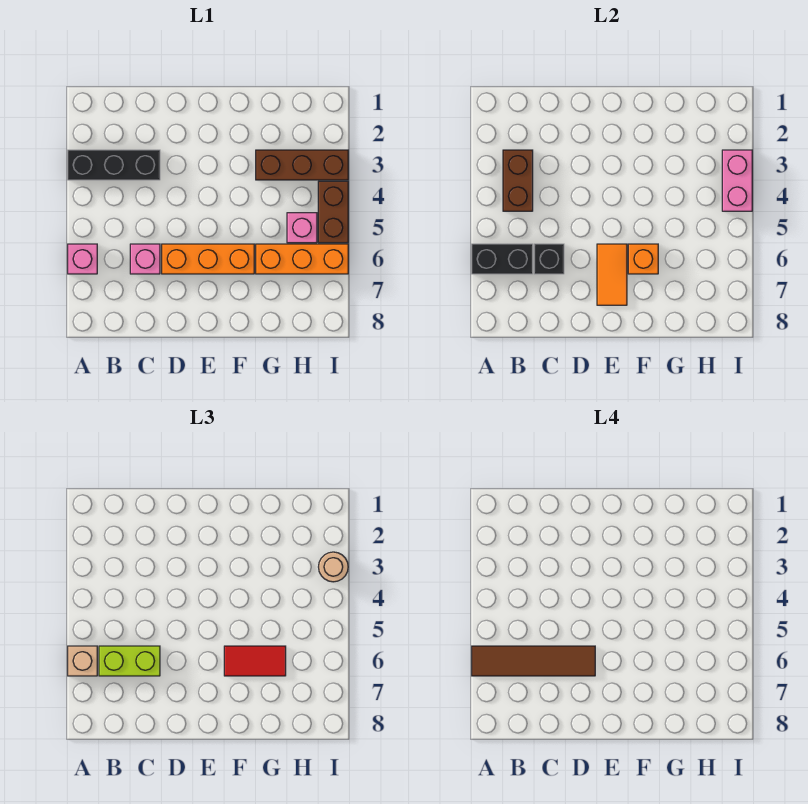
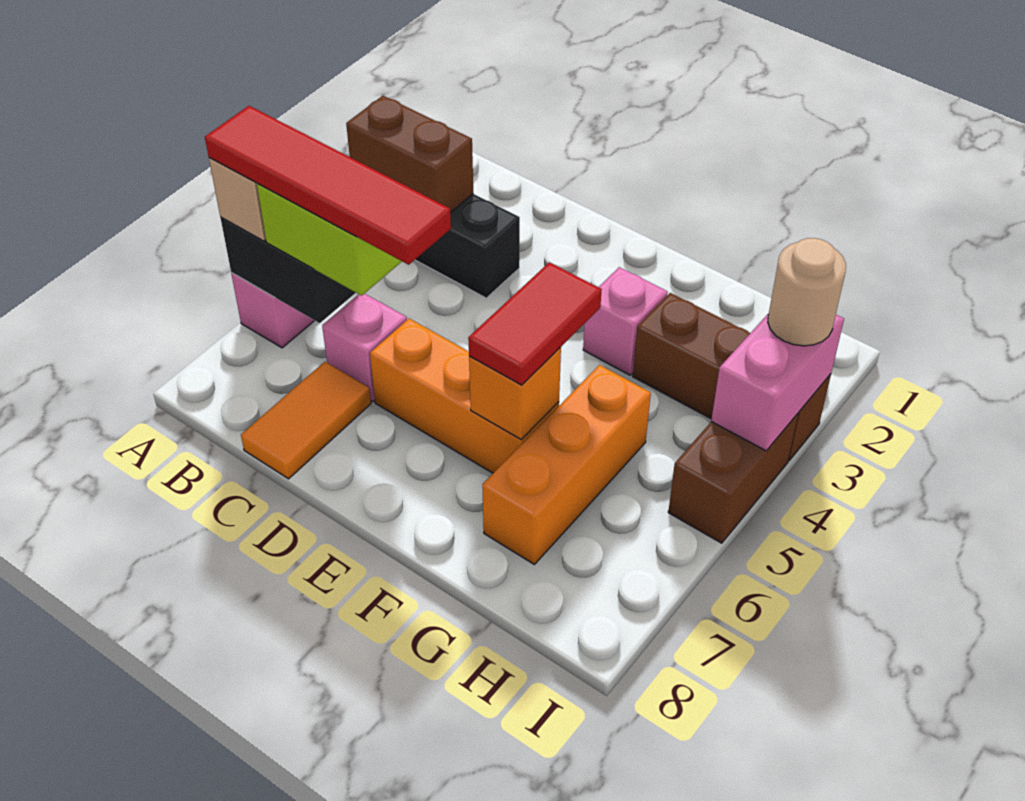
brown tile A6:D6 level 4 -> red tile A6:D6 level 4
brown brick B3:B4 level 2 -> brown brick A3:B3 level 2
black brick C6 level 2 -> none
orange tile E6:E7 level 2 -> orange tile C7:C8 level 1
red tile F6:G6 level 3 -> red tile F5:F6 level 3
orange brick G6:I6 level 1 -> orange brick G5:G7 level 1
pink brick H5 level 1 -> pink brick F3 level 1

